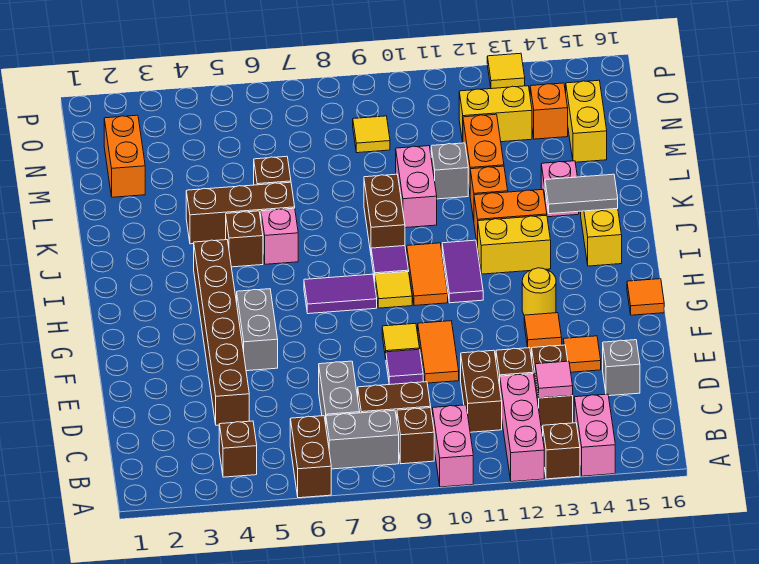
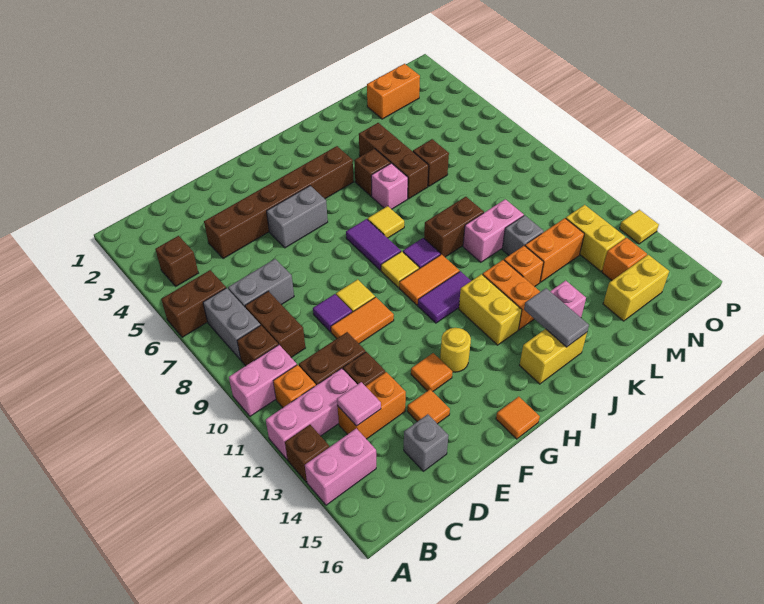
none -> orange brick B11 level 1
brown brick C13:D13 level 1 -> orange brick C13:D13 level 1
yellow tile N9 level 1 -> yellow tile I7 level 1

